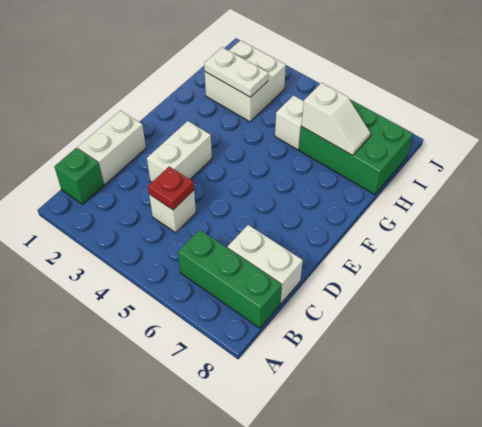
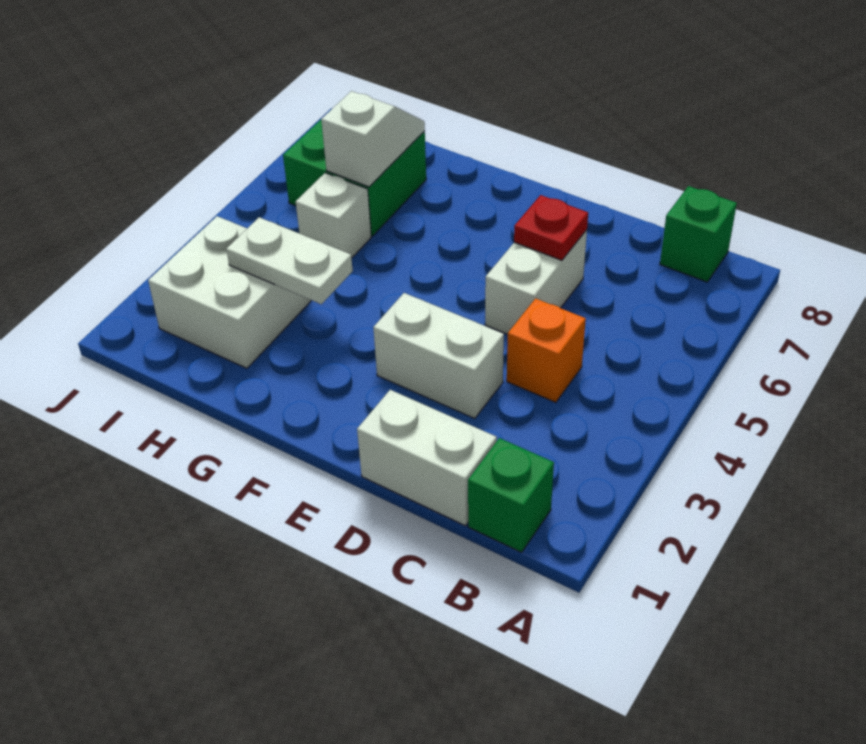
green brick B6:B8 level 1 -> green brick B8 level 1
white brick C4 level 1 -> orange brick C4 level 1
red plate C4 level 2 -> red plate D6 level 2
white brick C7:C8 level 1 -> white brick D5:D6 level 1
white plate H2:H3 level 2 -> white plate G3:H3 level 2
green brick H6:I8 level 1 -> green brick H6:I7 level 1

